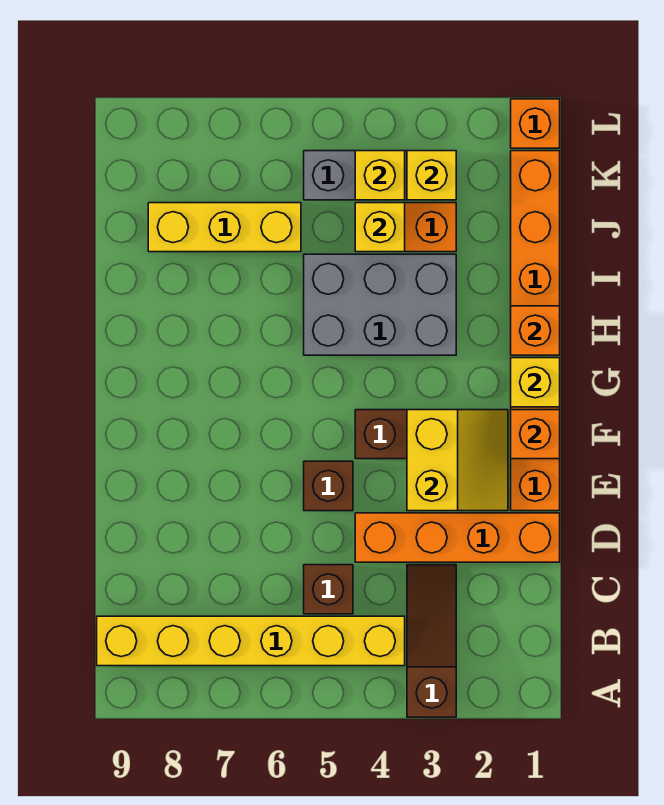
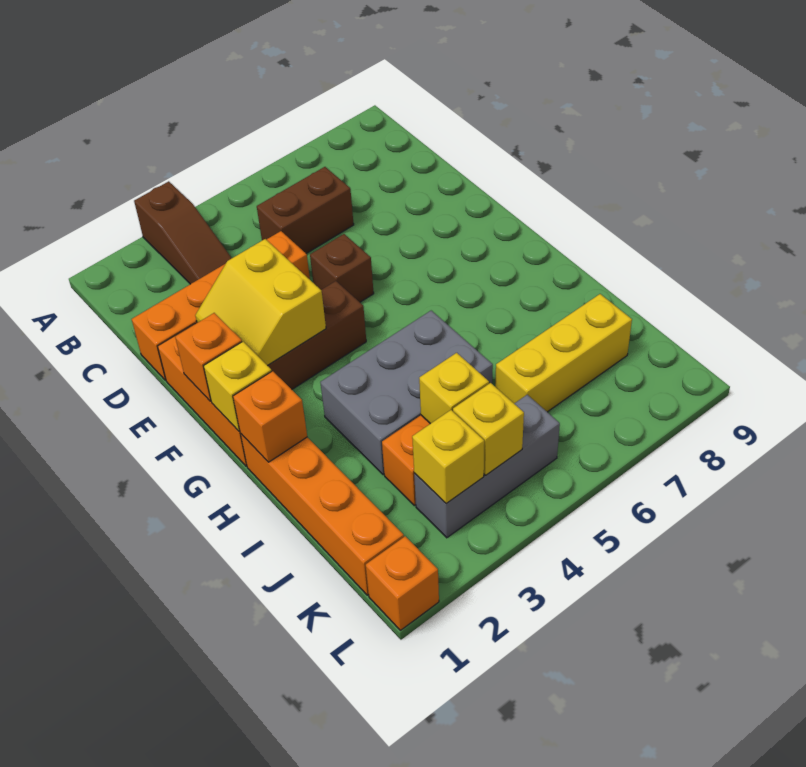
yellow brick B4:B9 level 1 -> none
brown brick C5 level 1 -> brown brick C5:C6 level 1

